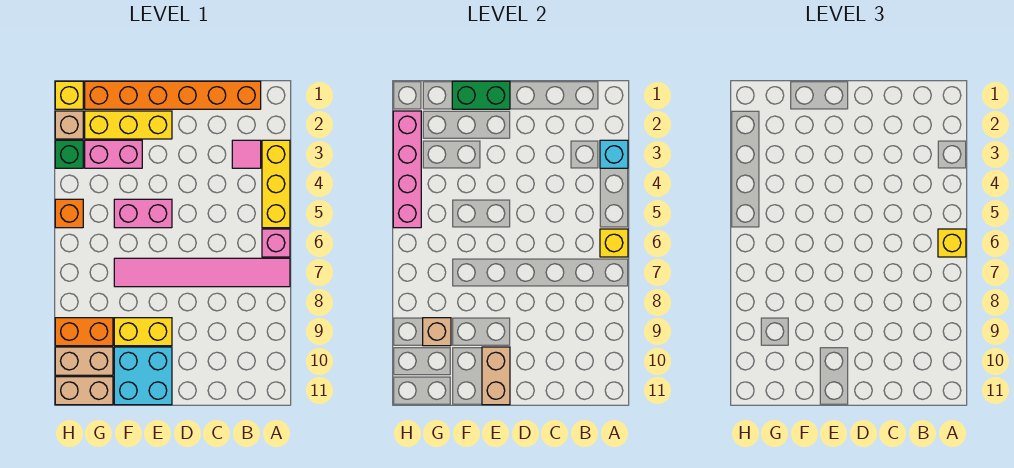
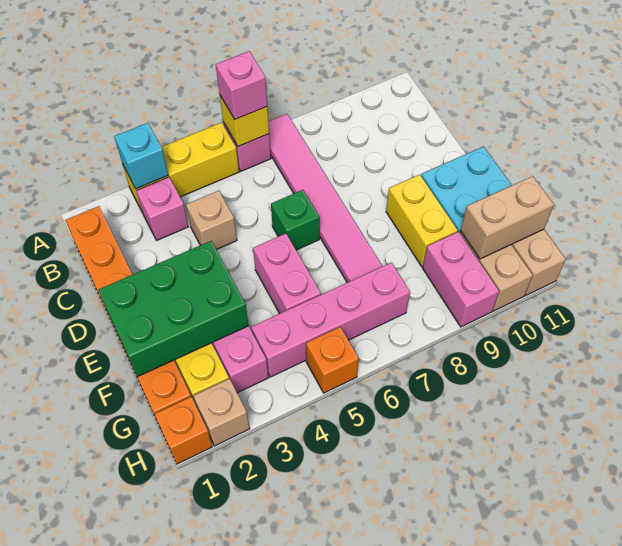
yellow brick A6 level 3 -> pink brick A6 level 3
pink tile B3 level 1 -> pink brick B3 level 1
green brick E1:F1 level 2 -> green brick E1:F3 level 2
tan brick E10:E11 level 2 -> tan brick G10:G11 level 2
orange brick G9:H9 level 1 -> pink brick G9:H9 level 1
tan brick G9 level 2 -> tan brick C4 level 1
yellow brick H1 level 1 -> orange brick H1 level 1
pink brick H2:H5 level 2 -> pink brick G4:G7 level 1
green brick H3 level 1 -> green brick D6 level 1

